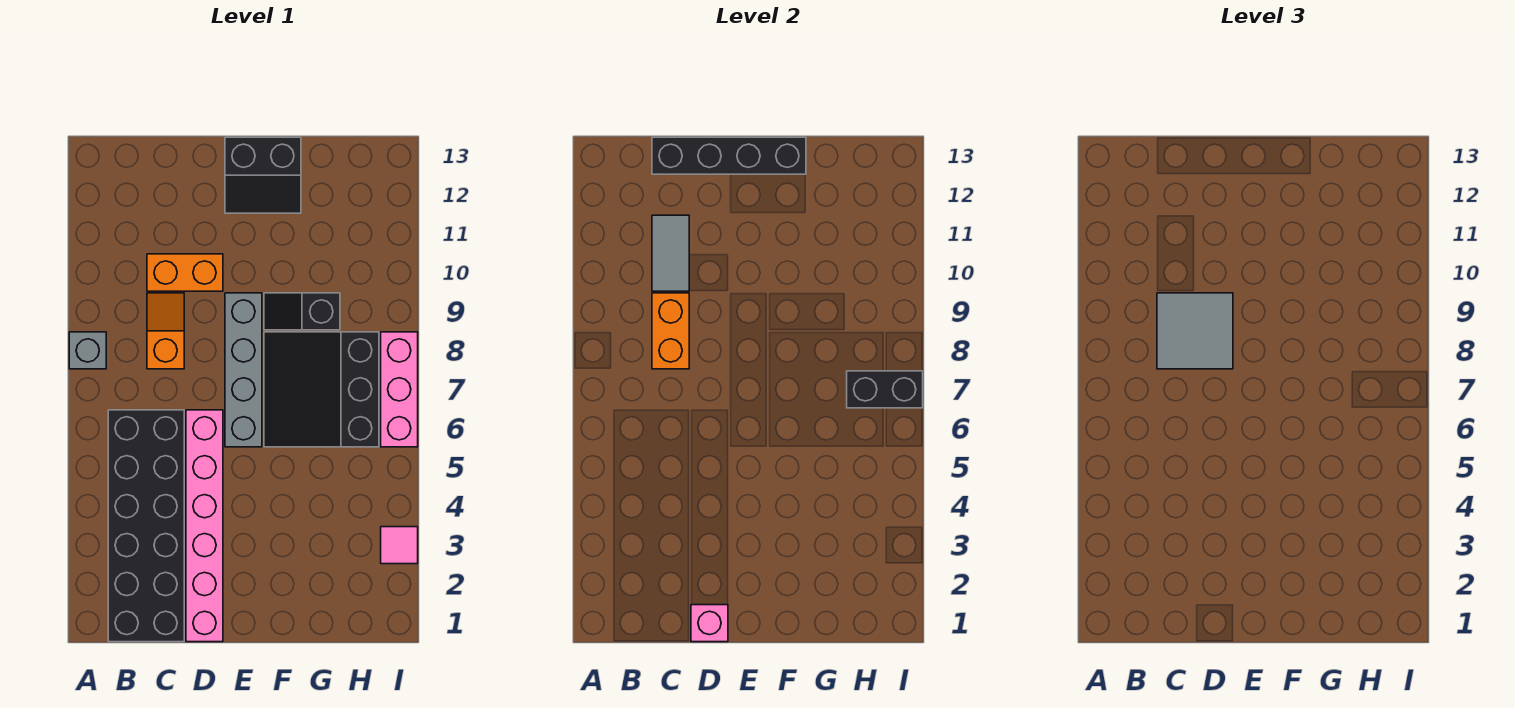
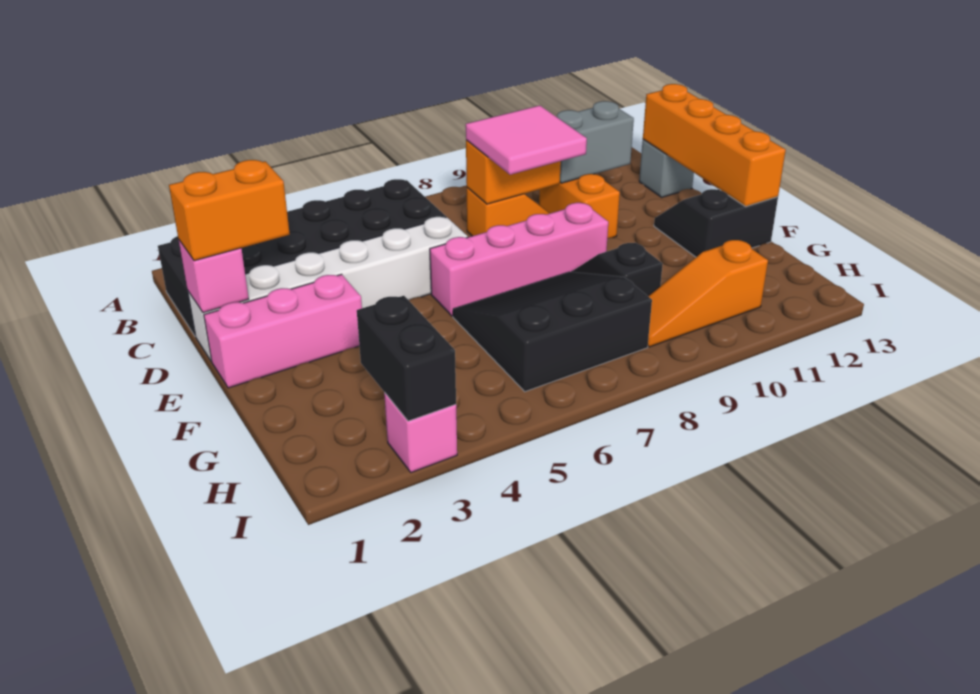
grey brick A8 level 1 -> grey brick C13 level 1
grey tile C8:D9 level 3 -> pink tile C8:D9 level 3
grey tile C10:C11 level 2 -> grey brick C10:C11 level 2
black brick C13:F13 level 2 -> orange brick C13:F13 level 2
pink brick D1:D6 level 1 -> white brick D1:D6 level 1
none -> orange brick D1:D2 level 3
grey brick E6:E9 level 1 -> pink brick E6:E9 level 1
black slope E12:F13 level 1 top 13 -> black slope E12:F13 level 1 top F
black brick H7:I7 level 2 -> black brick H3:I3 level 2
none -> orange slope H9:H11 level 1 top 11
pink tile I3 level 1 -> pink brick I3 level 1
pink brick I6:I8 level 1 -> pink brick E1:E3 level 1

